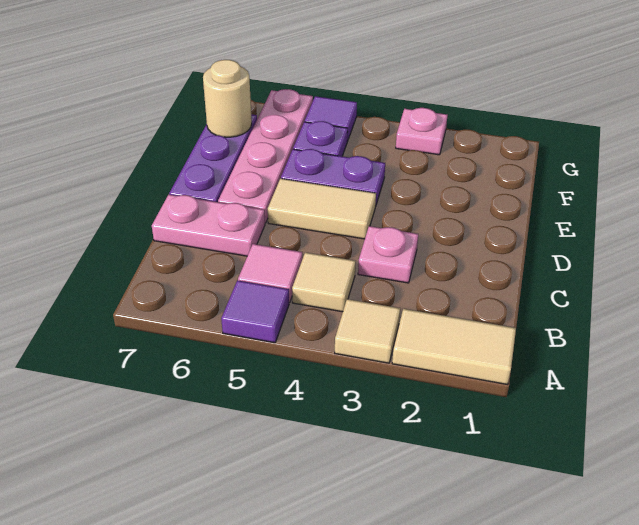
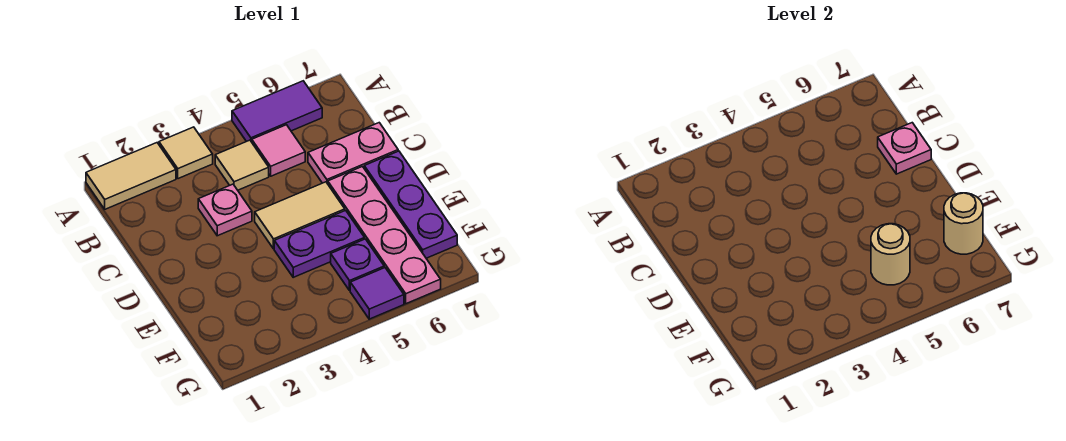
purple tile A5 level 1 -> purple tile A5:A6 level 1
none -> tan round brick F5 level 2
pink plate G3 level 1 -> pink plate C7 level 2

